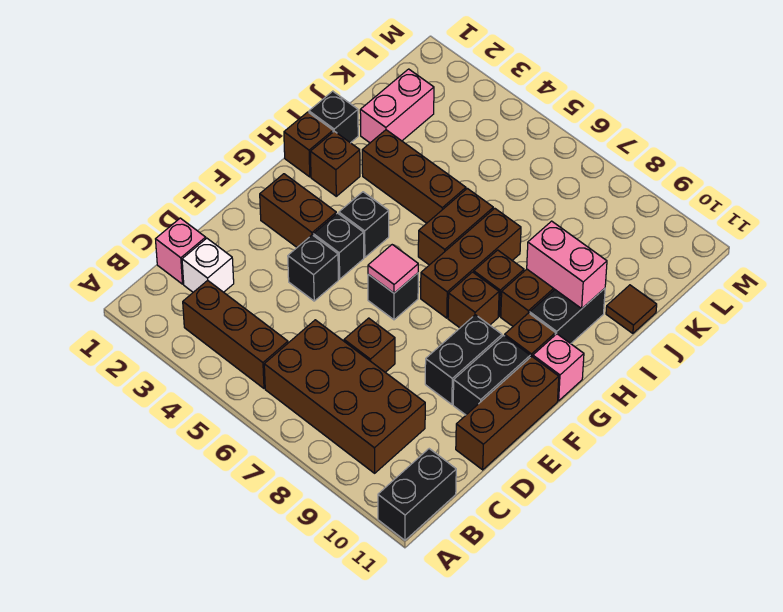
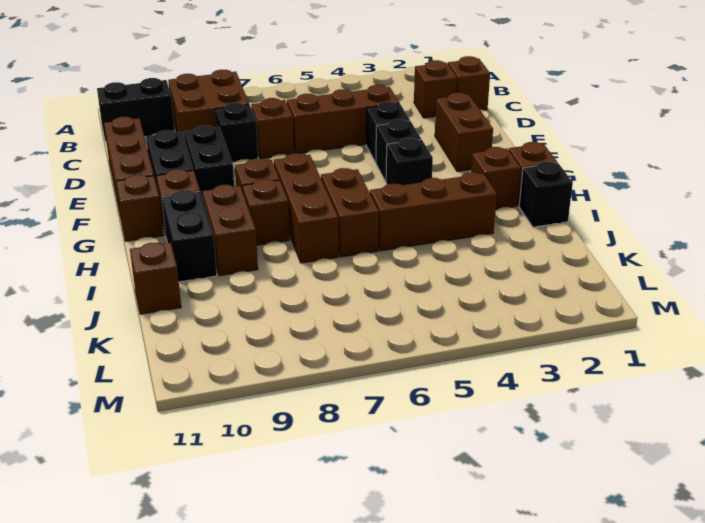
black brick A11:B11 level 1 -> black brick B10:B11 level 1
brown brick B3:B5 level 1 -> brown brick D4:D6 level 1
brown brick B6:C9 level 1 -> brown brick B8:C9 level 1
pink brick C1 level 1 -> brown brick C1 level 1
white brick C2 level 1 -> brown brick C2 level 1
brown brick F2:F3 level 1 -> brown brick E2:F2 level 1
black brick F6 level 1 -> black brick D8 level 1
pink tile F6 level 2 -> none
pink brick G11 level 1 -> brown brick G11 level 1
pink brick I9:I10 level 2 -> none
pink brick J2:K2 level 1 -> none
brown tile J11 level 1 -> brown brick J11 level 1

